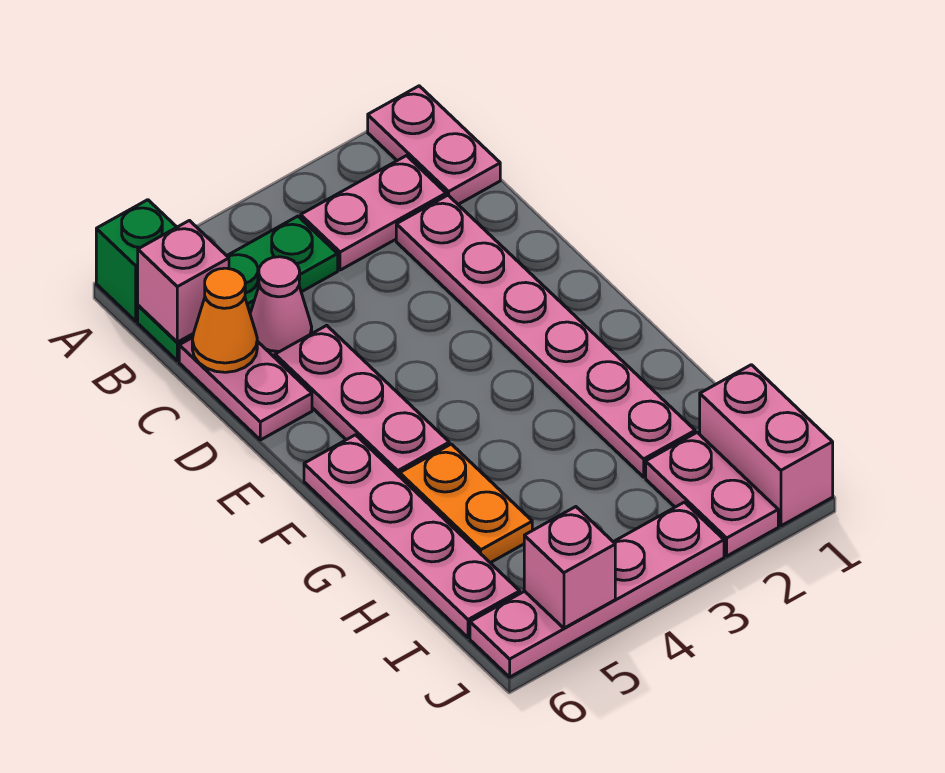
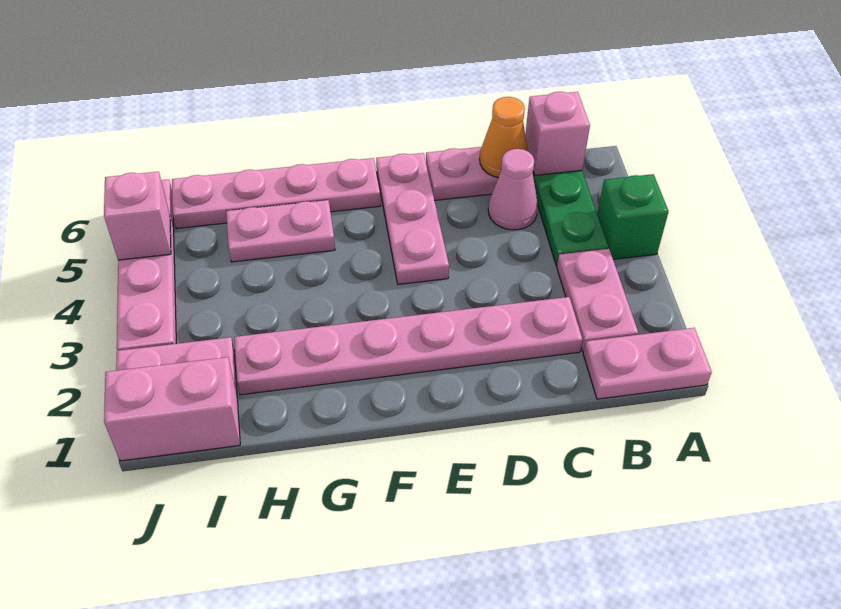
green brick A6 level 1 -> green brick A4 level 1
pink plate D5:F5 level 1 -> pink plate E4:E6 level 1
orange plate G5:H5 level 1 -> pink plate G5:H5 level 1

